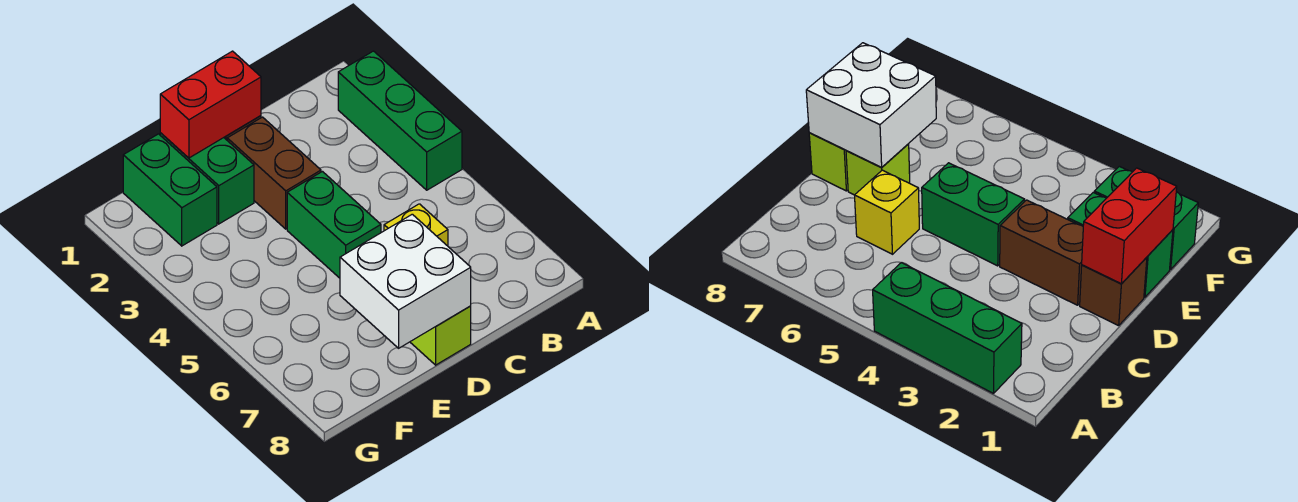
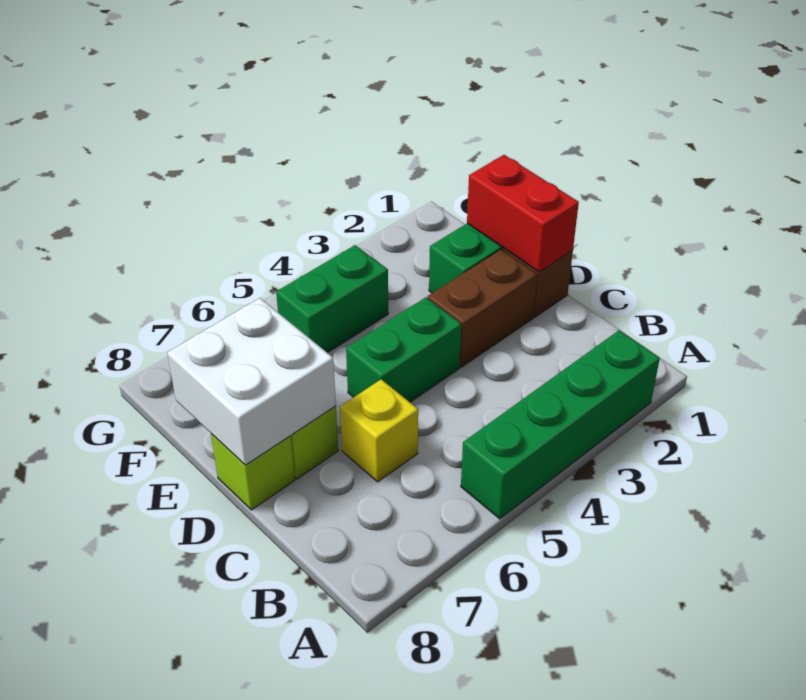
green brick A2:A4 level 1 -> green brick A2:A5 level 1
green brick F1:F2 level 1 -> green brick F4:F5 level 1

